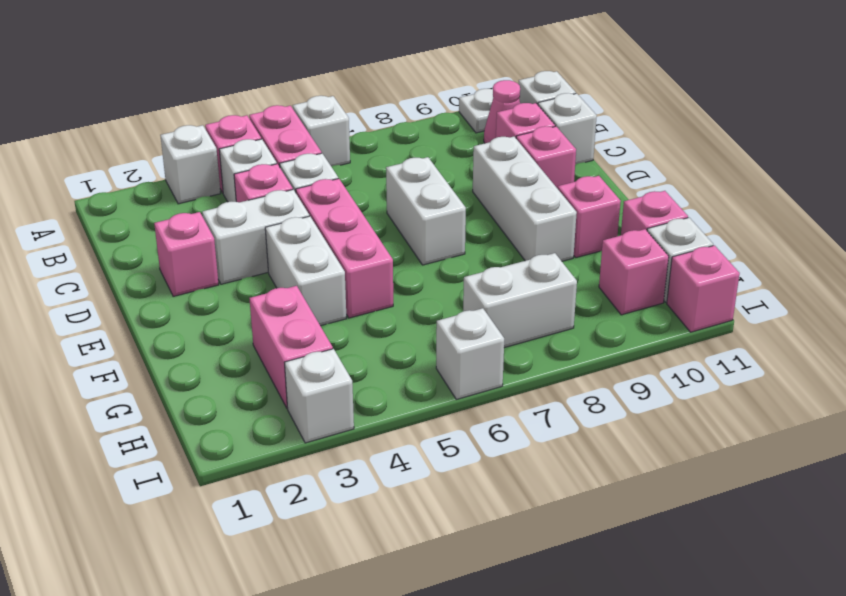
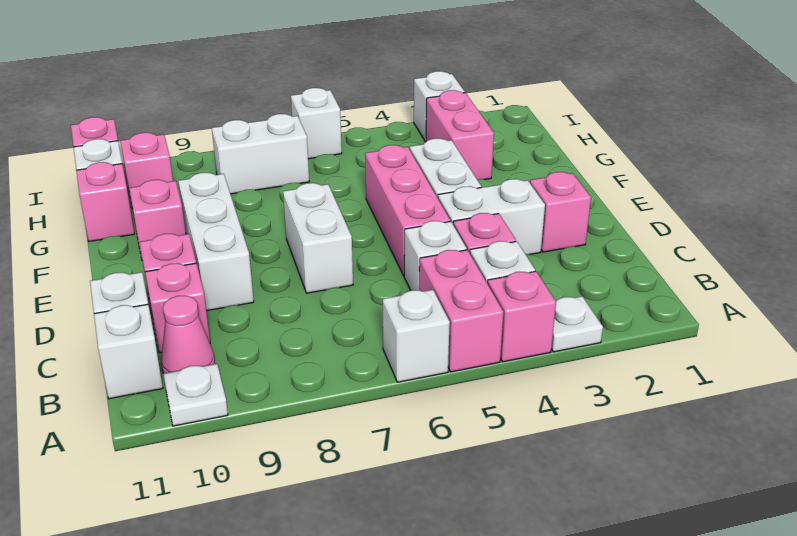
white brick A3 level 1 -> white plate A3 level 1

